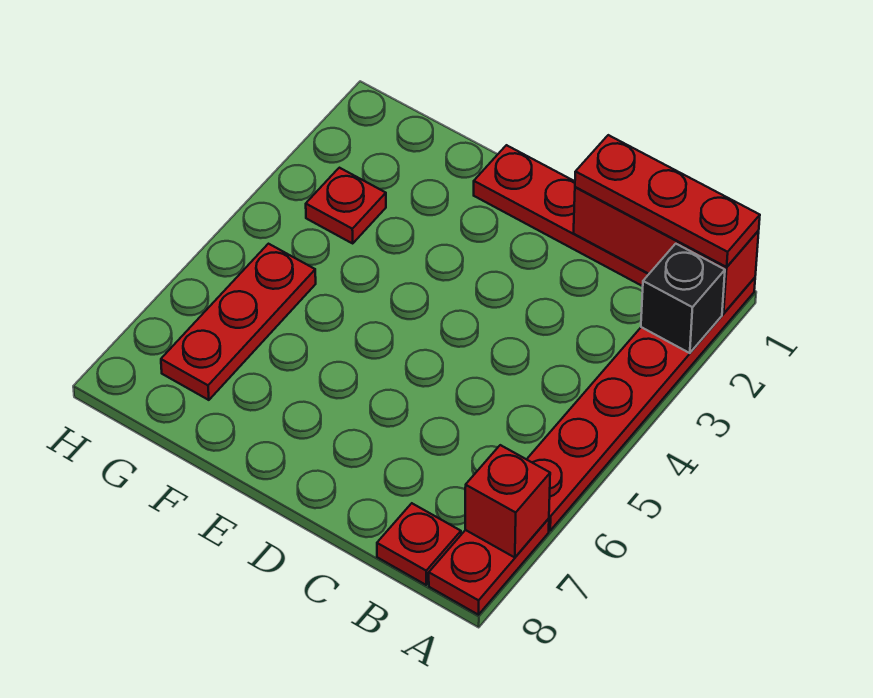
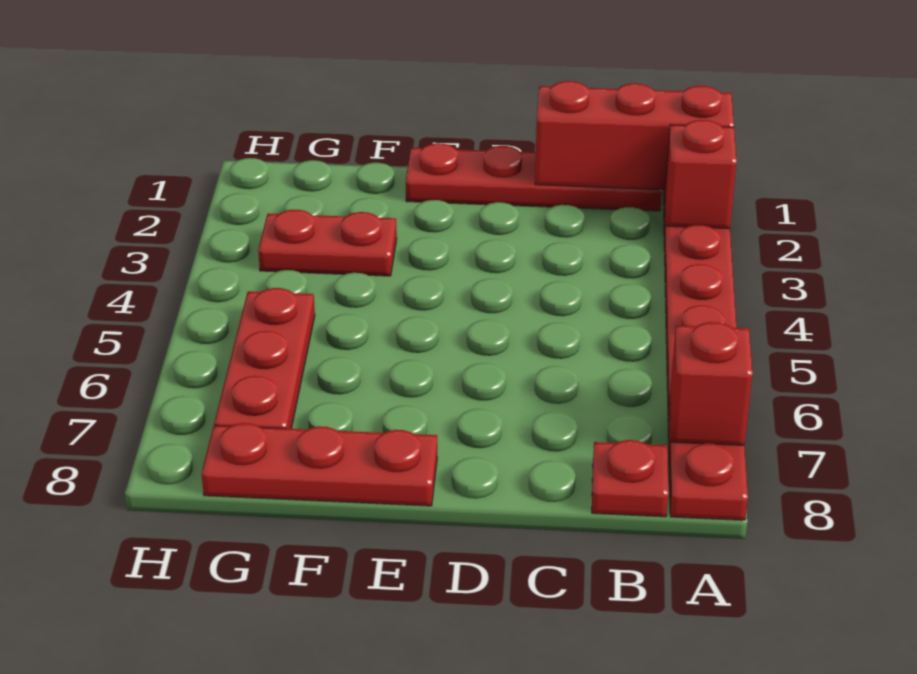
red plate A1:C1 level 3 -> red plate E8:G8 level 1
black brick A2 level 2 -> red brick A2 level 2
red plate G3 level 1 -> red plate F3:G3 level 1

